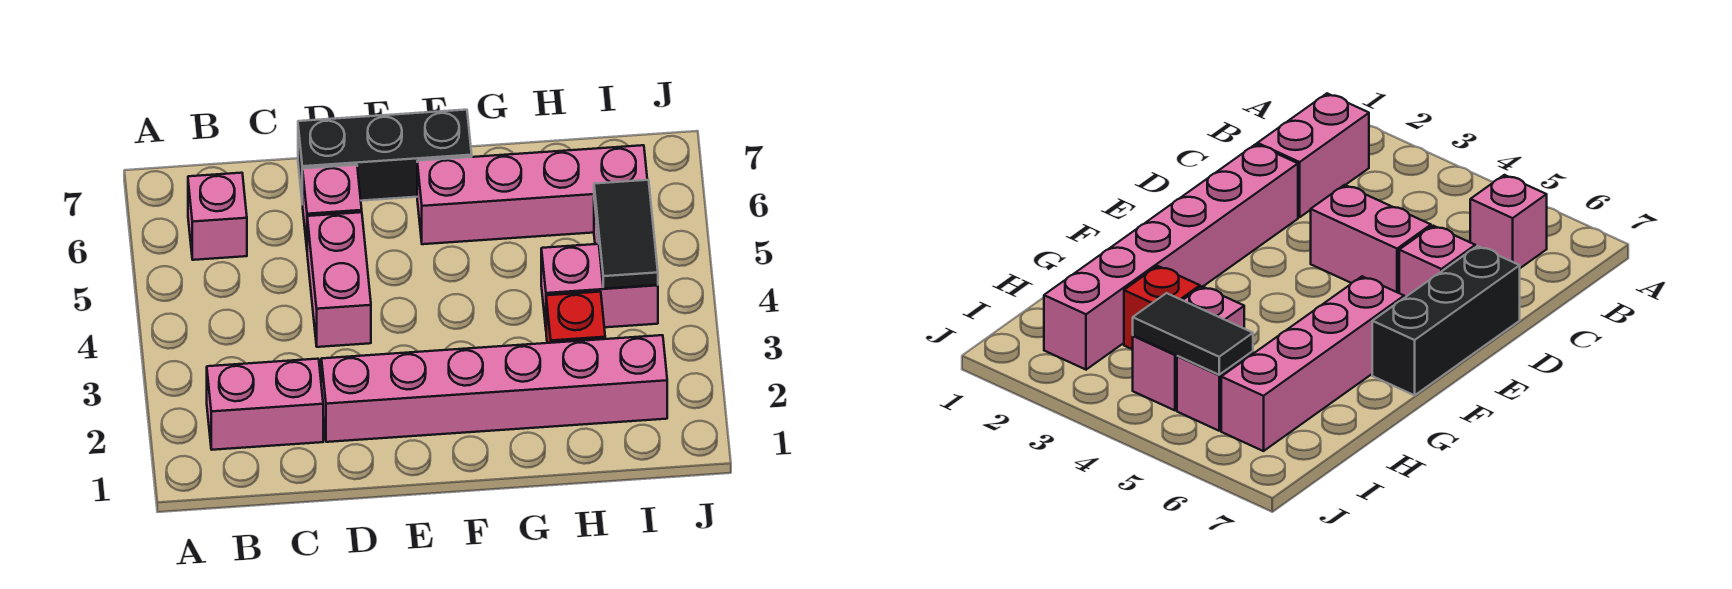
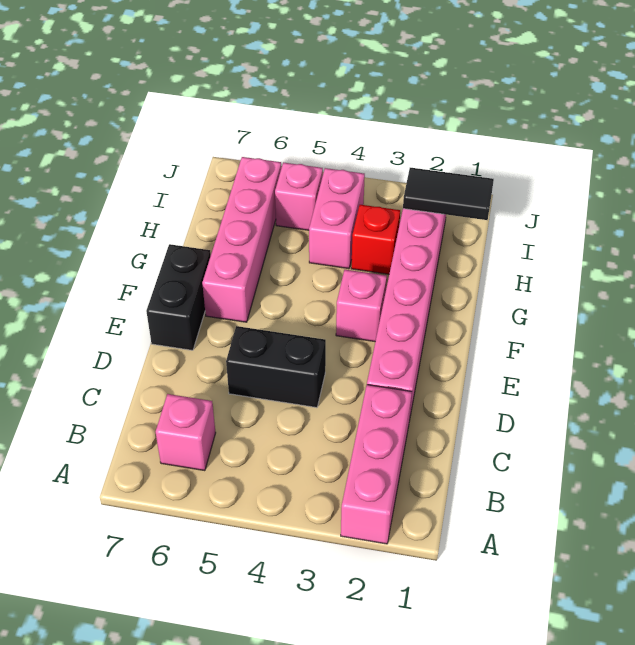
pink brick B2:C2 level 1 -> pink brick A2:C2 level 1
pink brick D4:D5 level 1 -> black brick D4:D5 level 1
pink brick D6 level 1 -> pink brick F3 level 1
black brick D7:F7 level 1 -> black brick E7:F7 level 1
black tile I4:I5 level 2 -> black tile I1:I2 level 2

